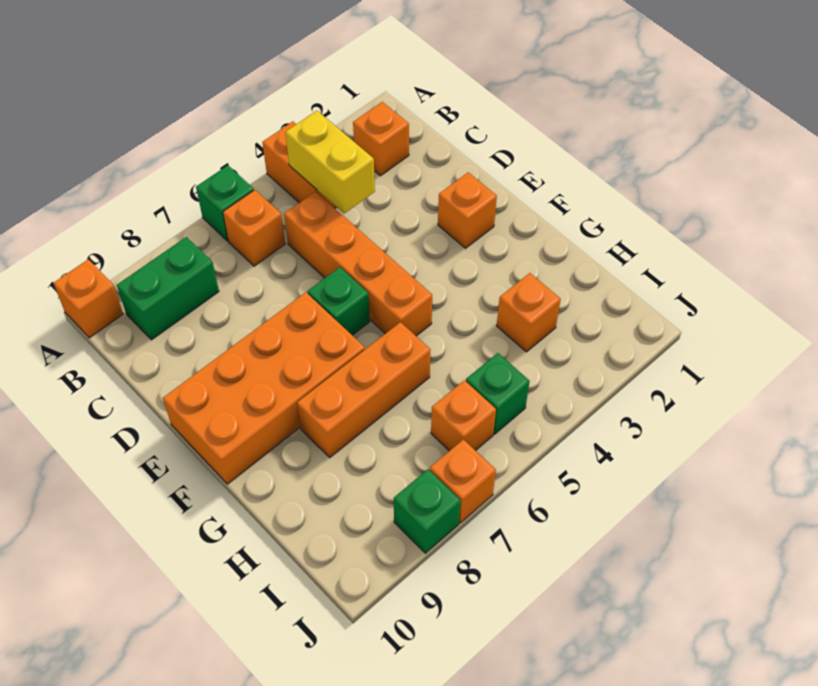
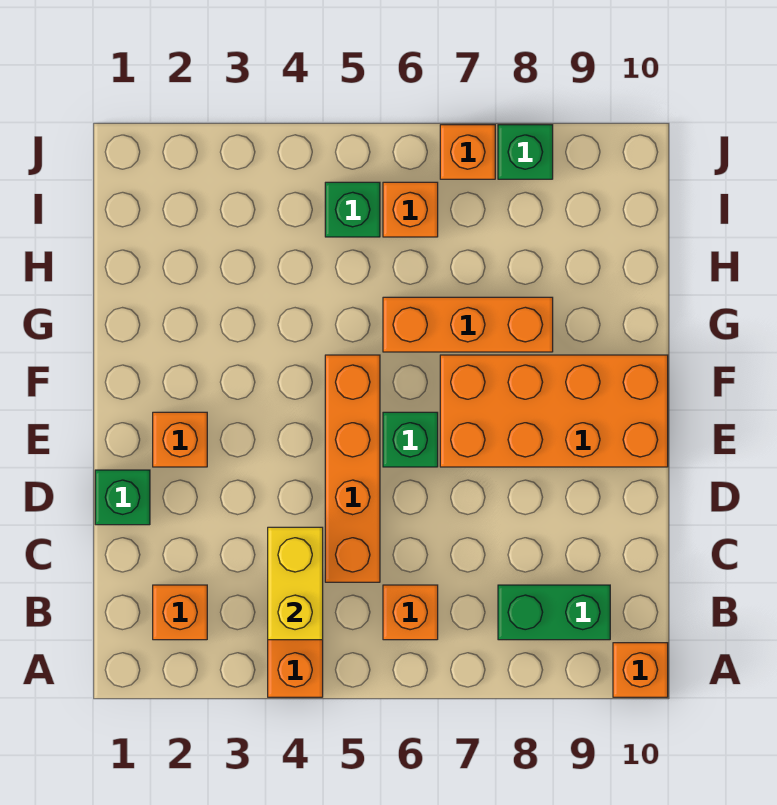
green brick A6 level 1 -> green brick D1 level 1
orange brick H3 level 1 -> none

